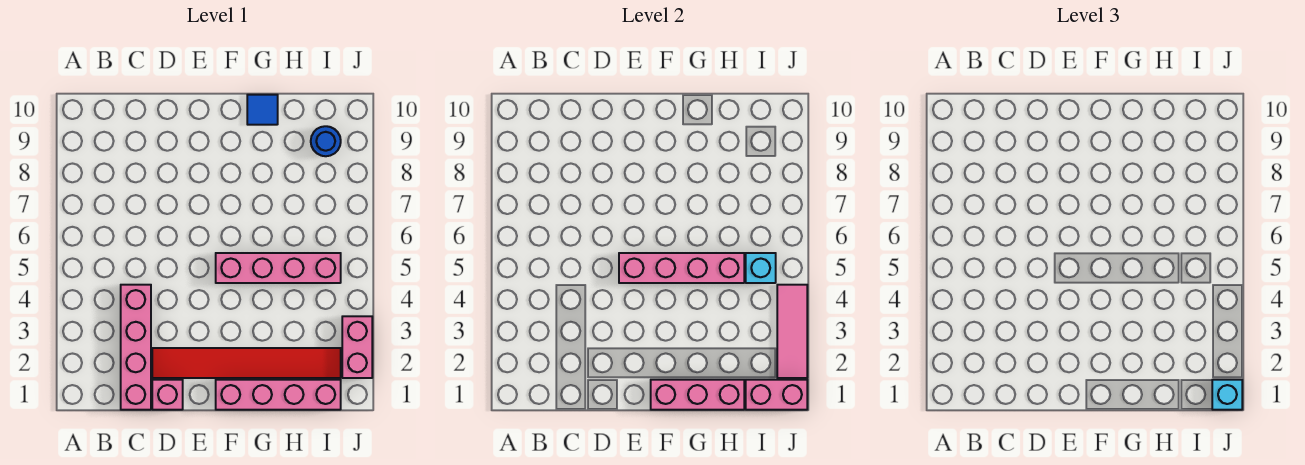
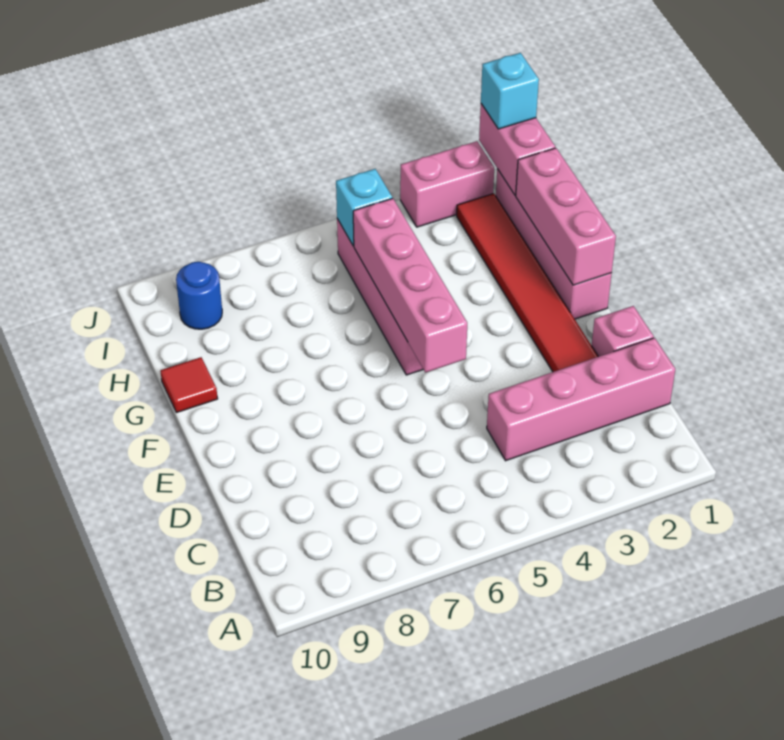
blue tile G10 level 1 -> red tile G10 level 1
pink tile J2:J4 level 2 -> none

